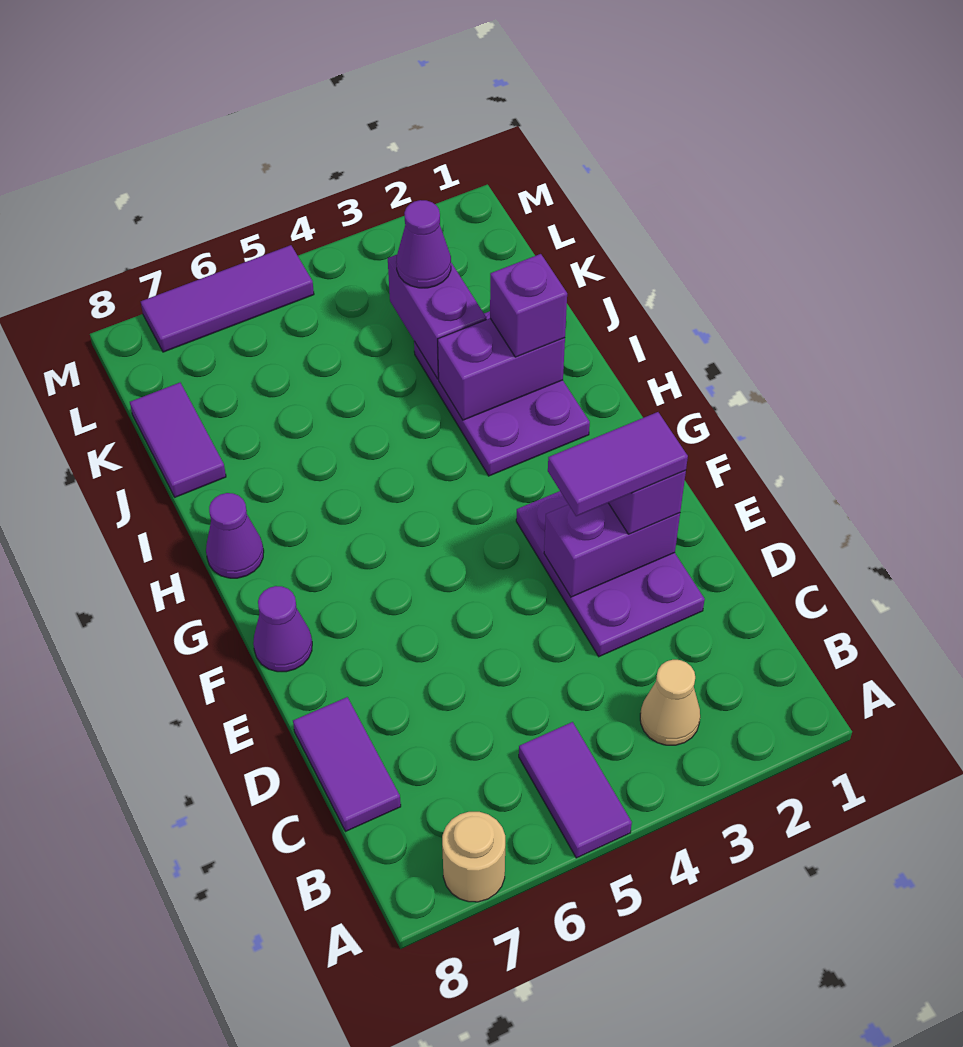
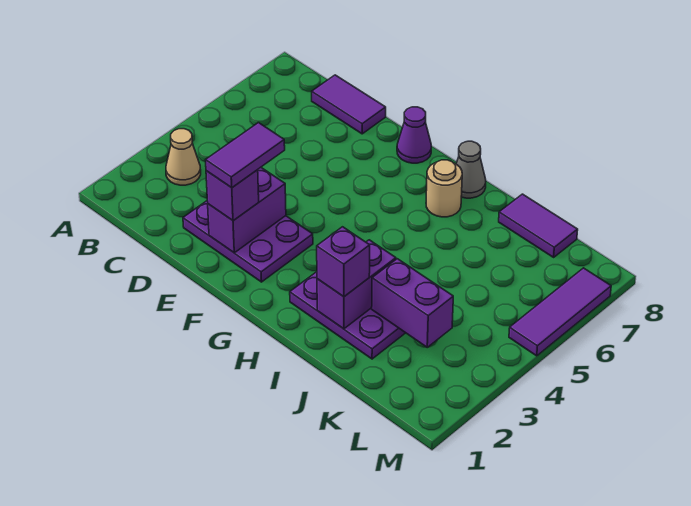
purple tile A5:B5 level 1 -> none
tan round brick A7 level 1 -> tan round brick H7 level 1
purple cone H8 level 1 -> grey cone H8 level 1
purple cone K3 level 3 -> none

